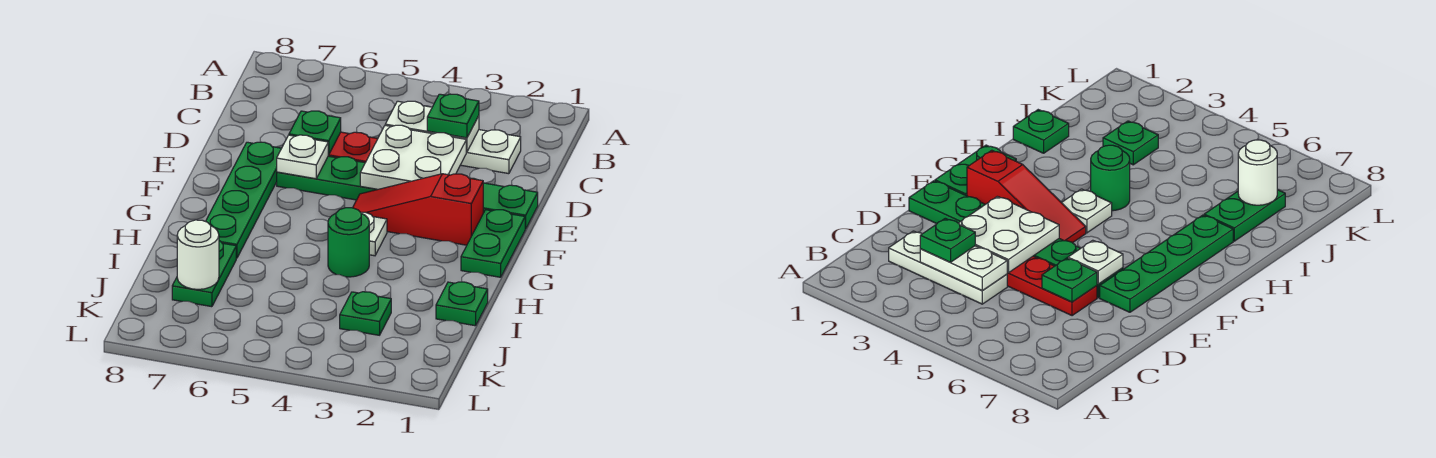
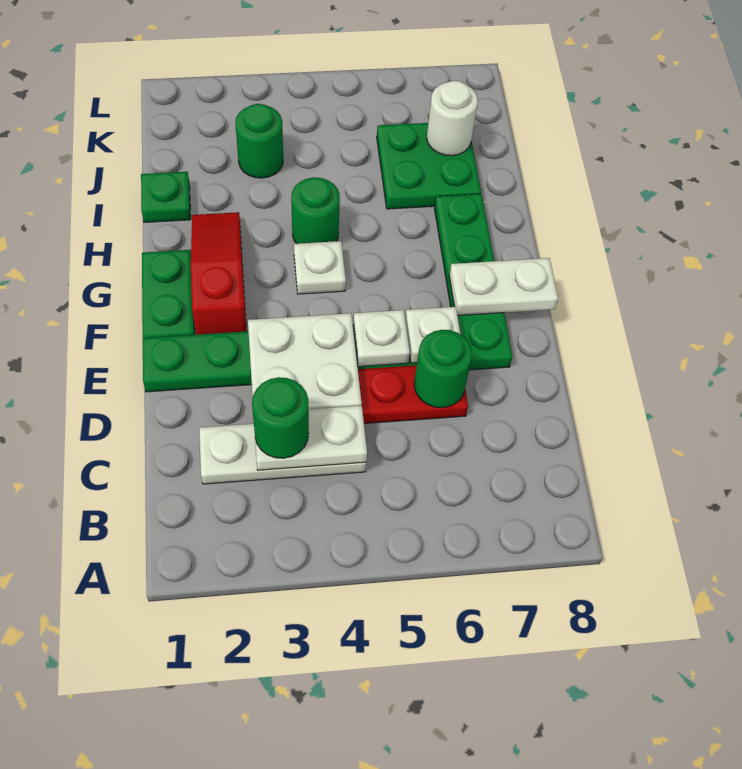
green plate C3 level 3 -> green round brick C3 level 3
green plate D6 level 2 -> green round brick D6 level 2
none -> white plate E5 level 2
red slope F2:F4 level 1 top 2 -> red slope F2:H2 level 1 top F
none -> white plate F7:F8 level 2
green plate I7:J7 level 1 -> green plate I6:J7 level 1
green plate J3 level 1 -> green round brick J3 level 1

